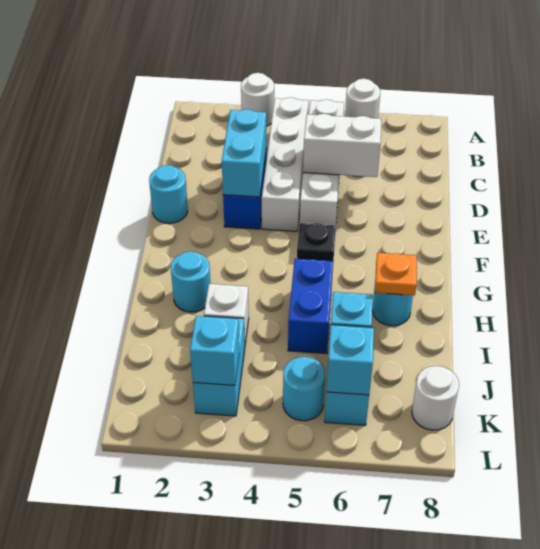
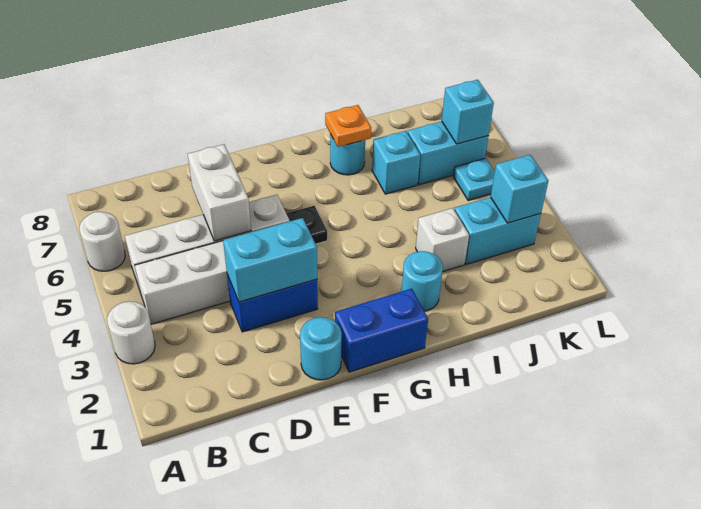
blue brick H5:I5 level 1 -> blue brick F1:G1 level 1
cyan round brick K5 level 1 -> cyan plate K5 level 1
white round brick K8 level 1 -> none

